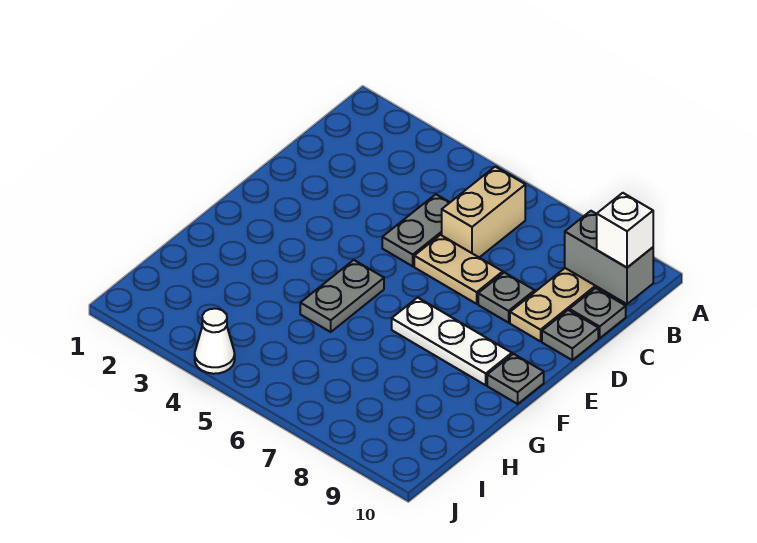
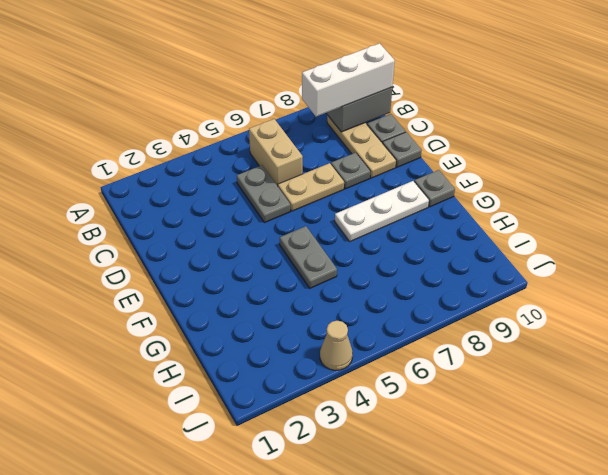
white brick B10 level 3 -> white brick B8:B10 level 3
white cone J4 level 1 -> tan cone J4 level 1

